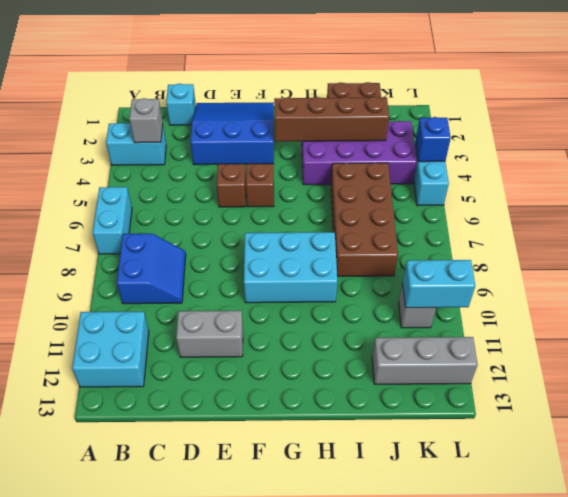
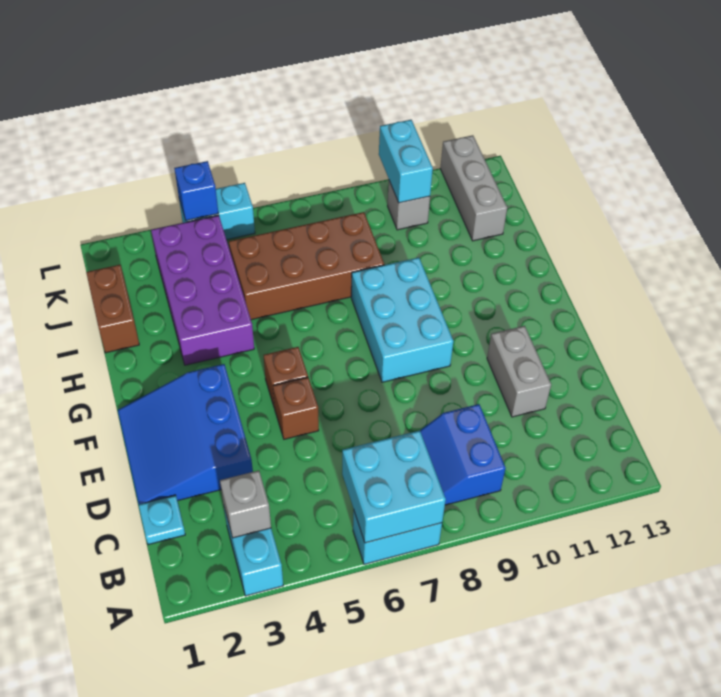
cyan brick A11:B12 level 1 -> cyan brick A6:B7 level 2
blue slope B8:C9 level 1 top B -> blue slope B8:C9 level 1 top 9
cyan brick C1 level 1 -> cyan plate C1 level 1
brown brick G3:J3 level 2 -> none

